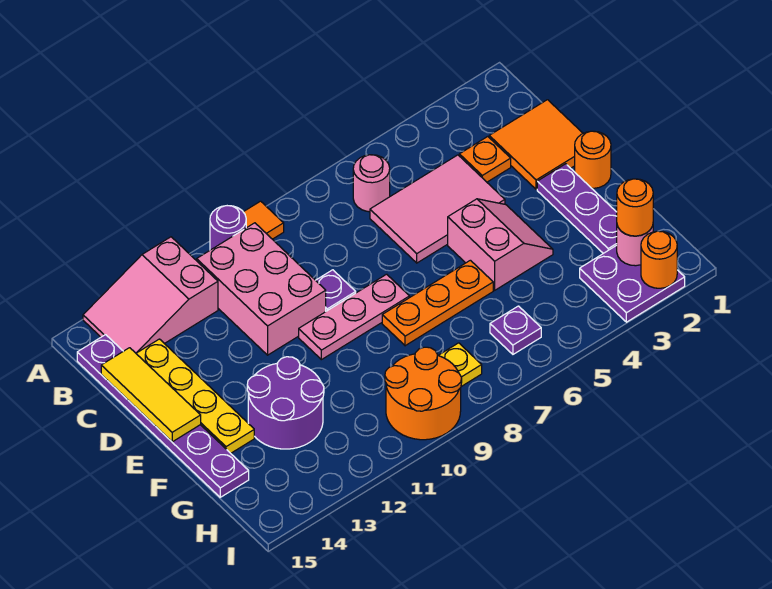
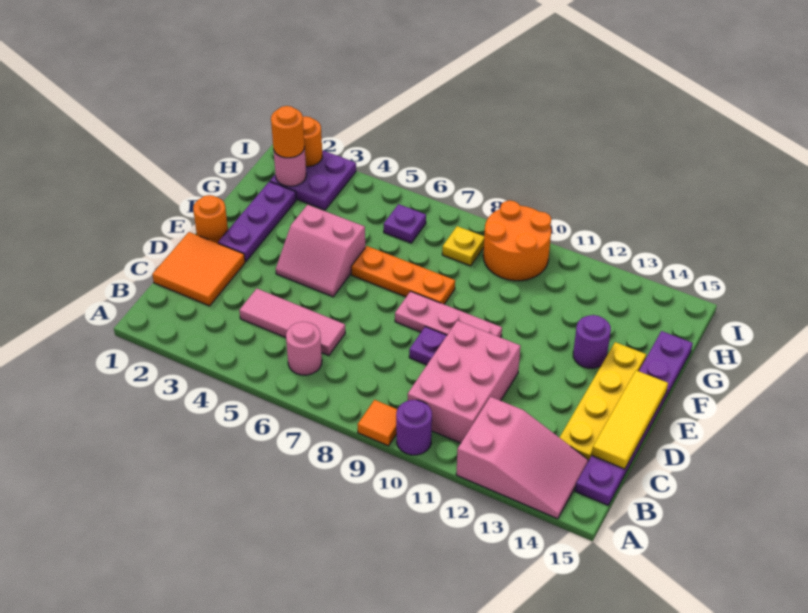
orange plate C3 level 1 -> none
pink tile C4:D6 level 1 -> pink tile C4:C6 level 1
pink slope E4:F5 level 1 top 5 -> pink slope E4:F5 level 1 top F
purple round brick F12:G13 level 1 -> purple round brick F13 level 1

